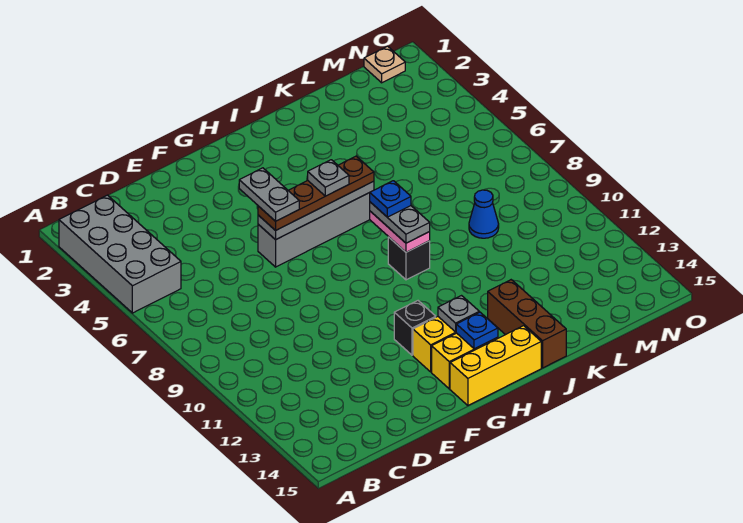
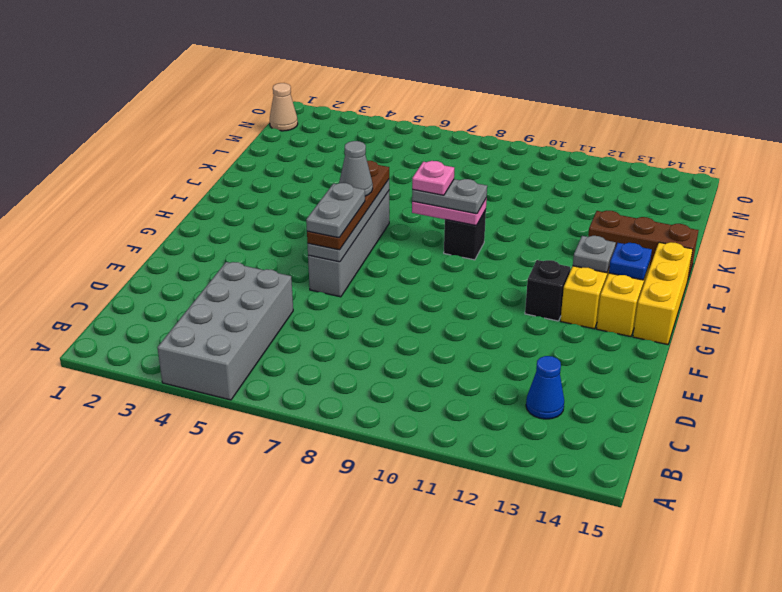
grey brick A2:B5 level 1 -> grey brick A4:D5 level 1
grey plate F5:F6 level 4 -> grey plate F6:G6 level 4
grey plate H6 level 4 -> grey cone H6 level 4
blue plate I8 level 4 -> pink plate I8 level 4
blue cone L9 level 1 -> blue cone C13 level 1
tan plate N1 level 1 -> tan cone N1 level 1

